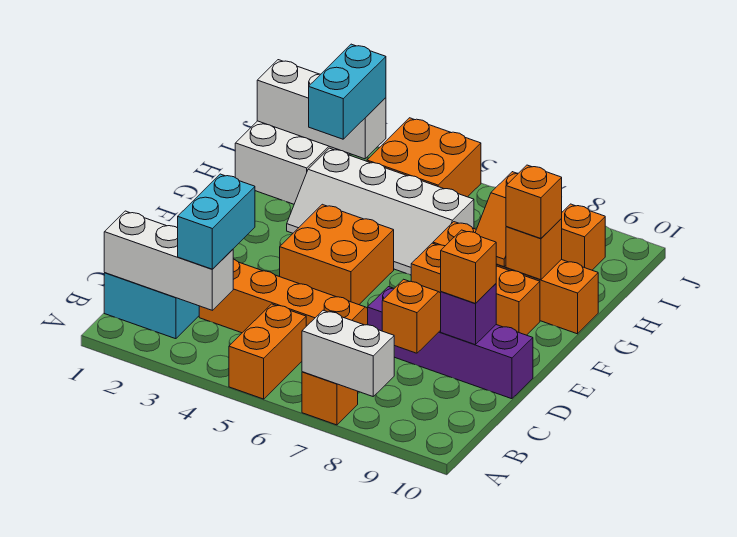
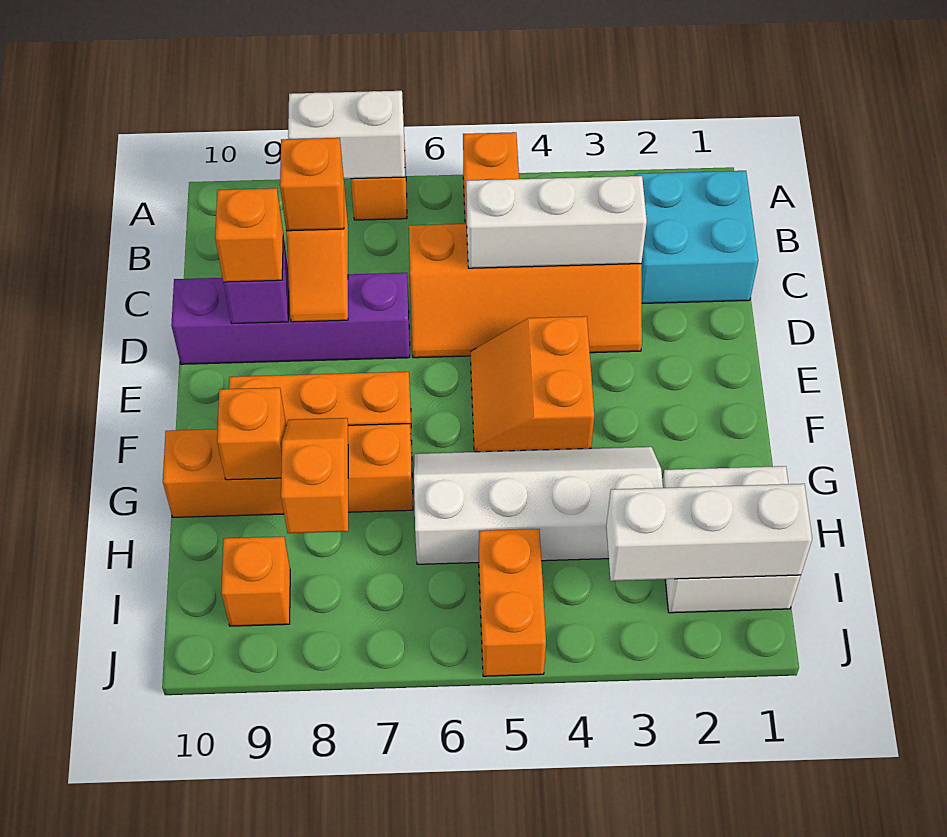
white brick B1:B3 level 2 -> white brick C3:C5 level 2
cyan brick B3:C3 level 3 -> none
orange brick E4:F5 level 1 -> orange slope E4:F5 level 1 top 4
orange brick G9 level 3 -> orange brick C8 level 3
cyan brick H3:I3 level 3 -> none
orange brick I4:J5 level 1 -> orange brick I5:J5 level 1

